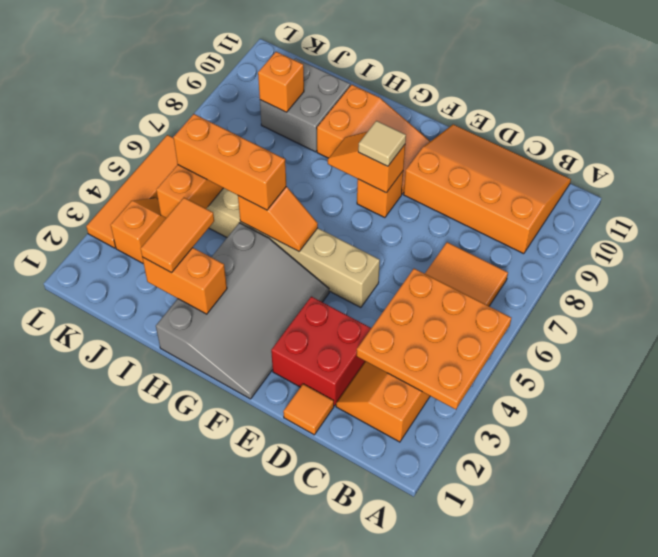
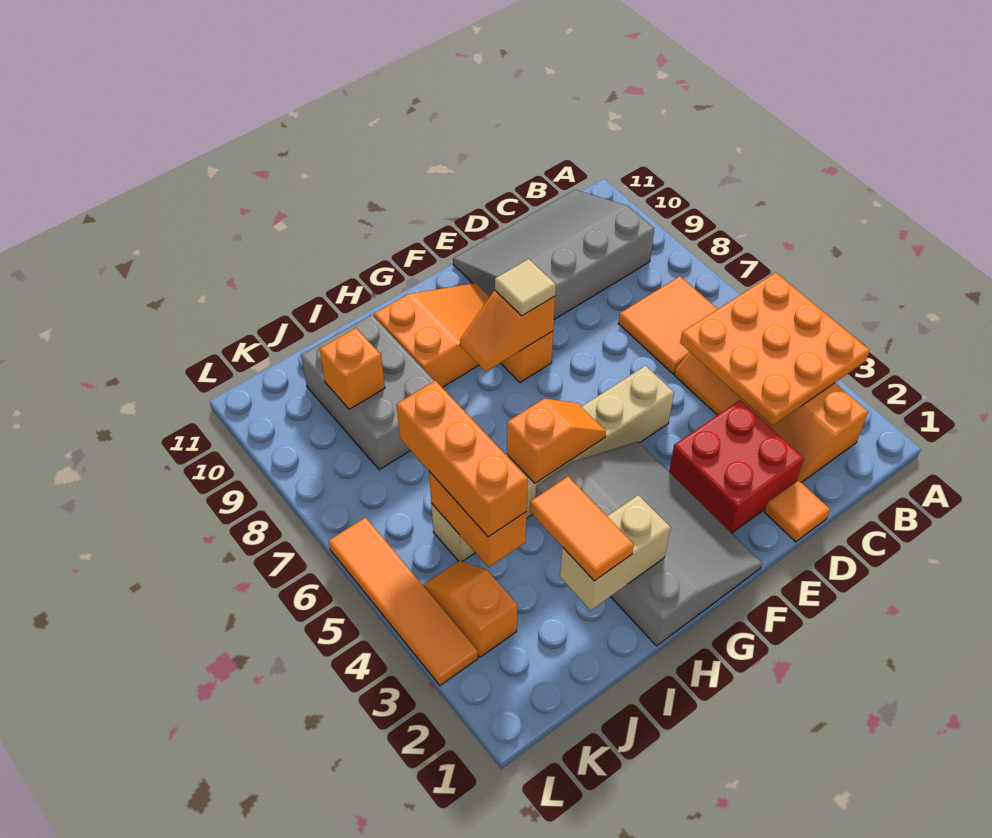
orange slope B9:E11 level 1 top 9 -> grey slope B9:E11 level 1 top 9
orange brick H2:I2 level 2 -> tan brick H2:I2 level 2
orange brick H5:J5 level 3 -> orange brick J4:J6 level 3
grey brick I9:J10 level 1 -> grey brick I8:J10 level 1

